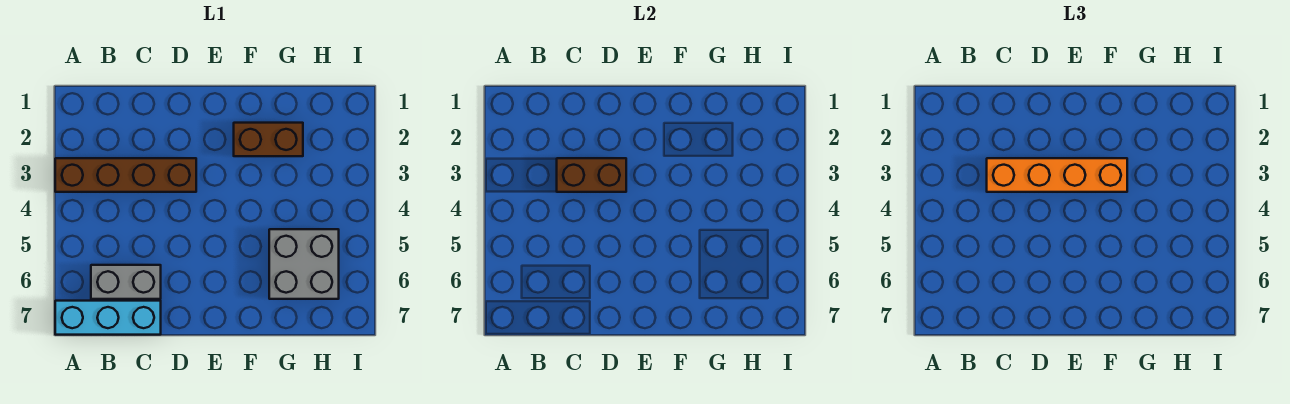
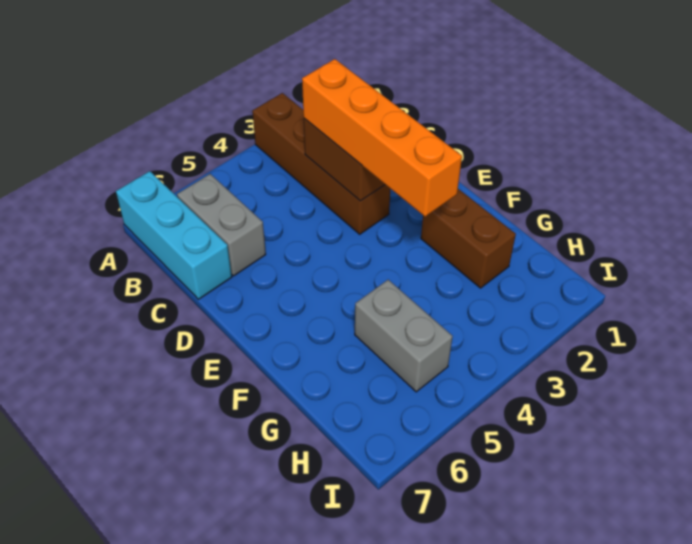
grey brick G5:H6 level 1 -> grey brick G5:H5 level 1

